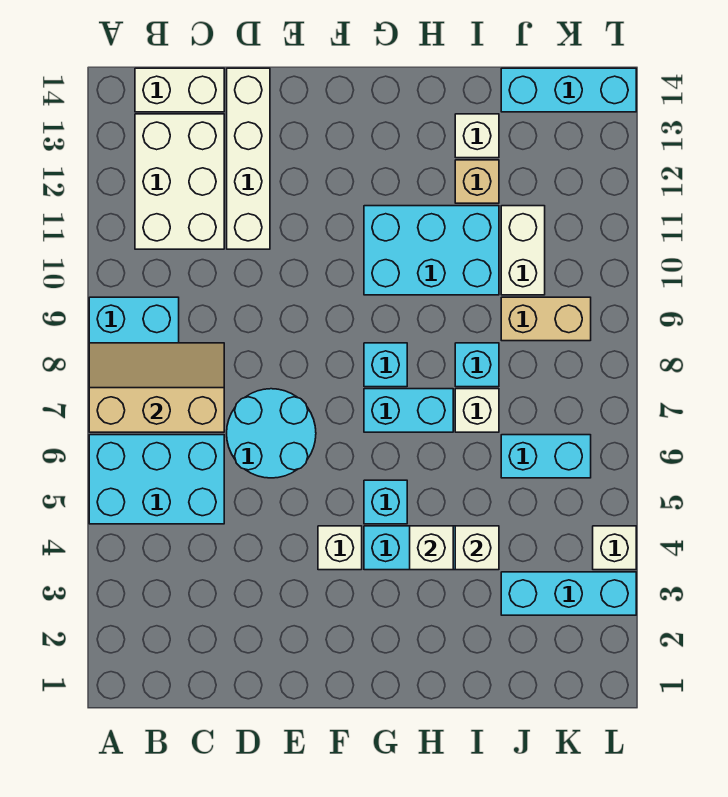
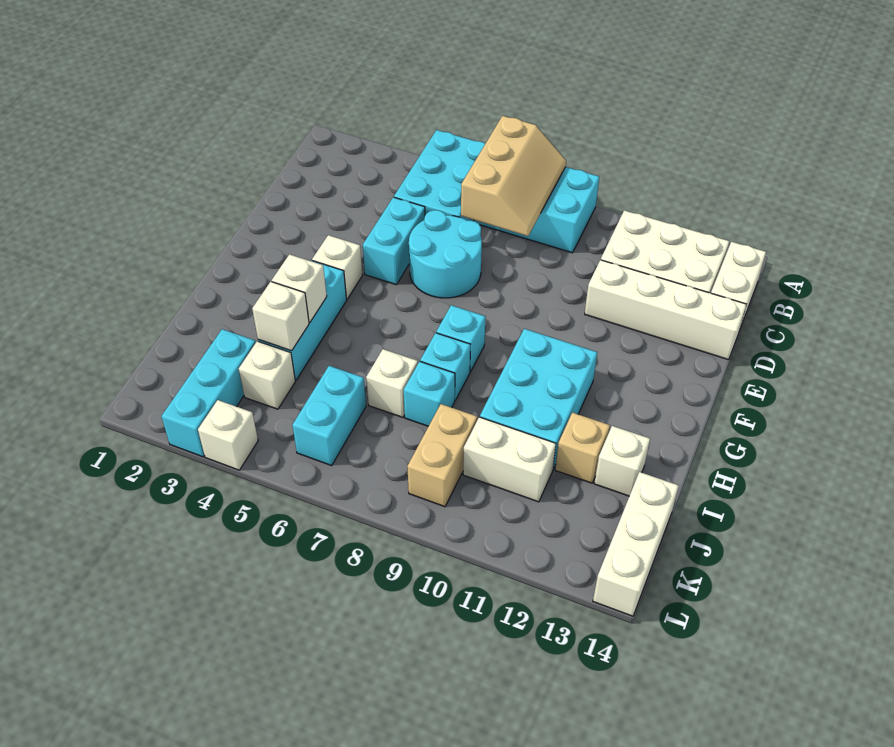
cyan brick G5 level 1 -> cyan brick H8 level 1
cyan brick G7:H7 level 1 -> cyan brick D5:E5 level 1
none -> white brick J4 level 1
cyan brick J14:L14 level 1 -> white brick J14:L14 level 1

